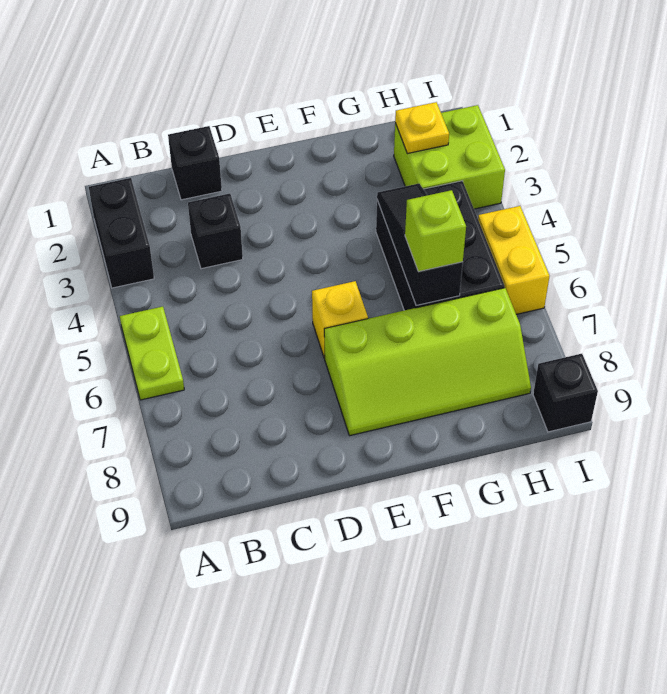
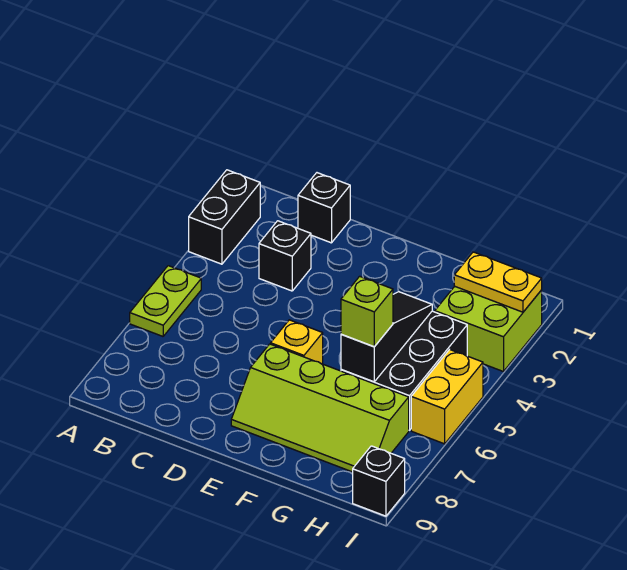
yellow plate H2 level 2 -> yellow plate H2:I2 level 2

